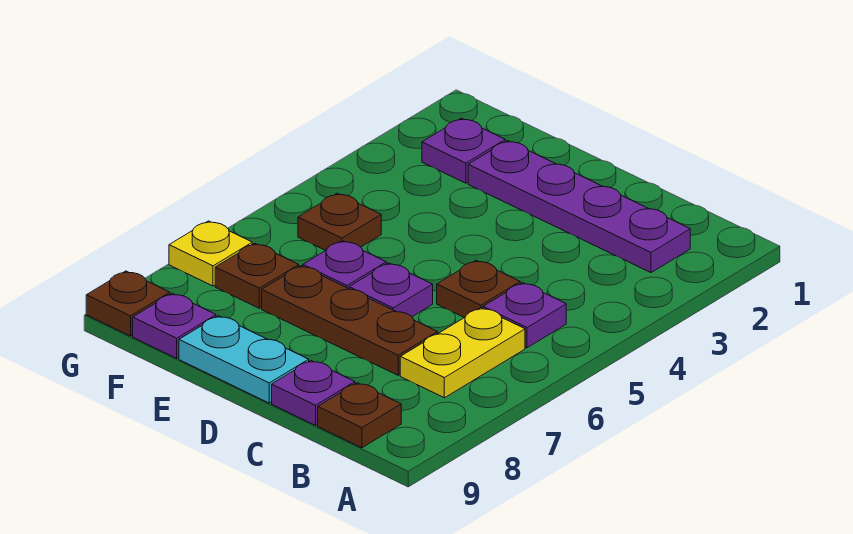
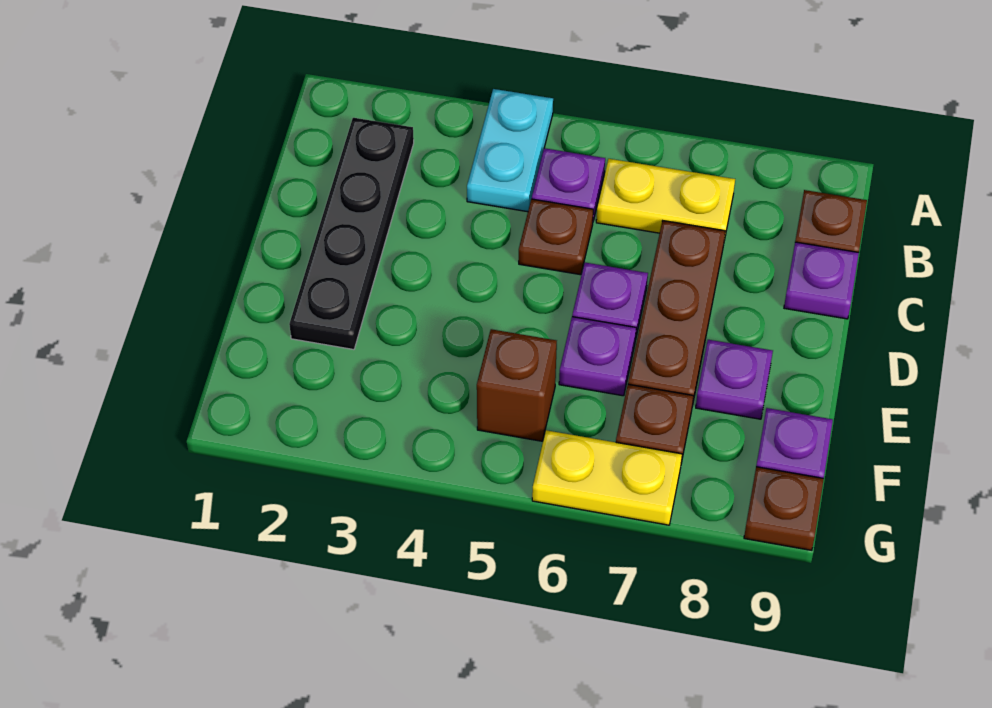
purple plate B2:E2 level 1 -> black plate B2:E2 level 1
cyan plate D9:E9 level 1 -> cyan plate A4:B4 level 1
purple plate F2 level 1 -> purple plate E8 level 1
brown plate F5 level 1 -> brown brick F5 level 1
yellow plate G7 level 1 -> yellow plate G6:G7 level 1

